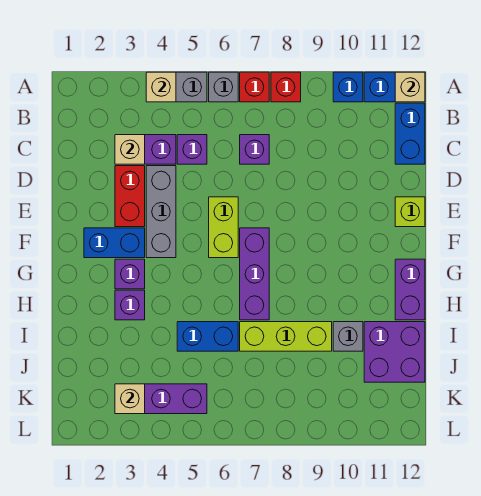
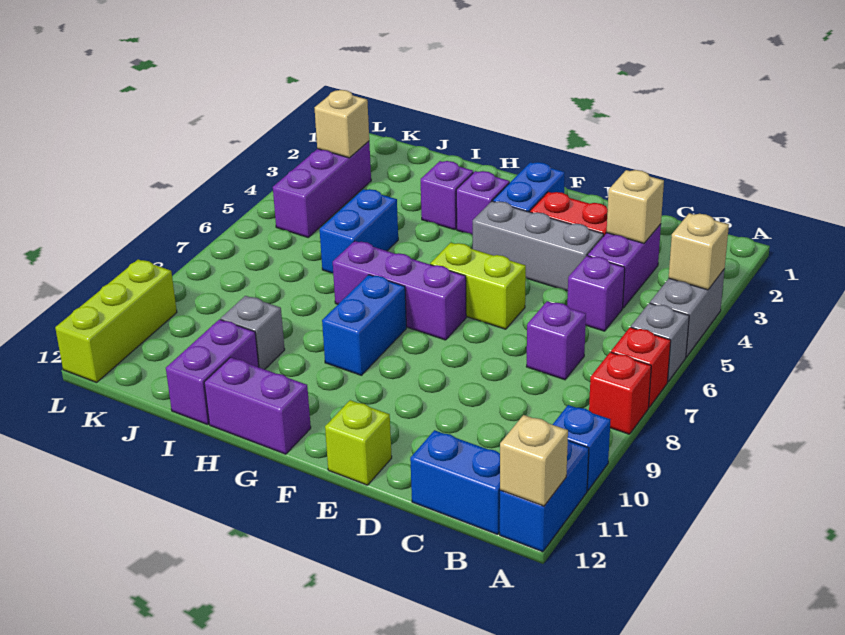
none -> blue brick G8:G9 level 1
lime brick I7:I9 level 1 -> lime brick L10:L12 level 1
purple brick I11:J12 level 1 -> purple brick I11:I12 level 1

